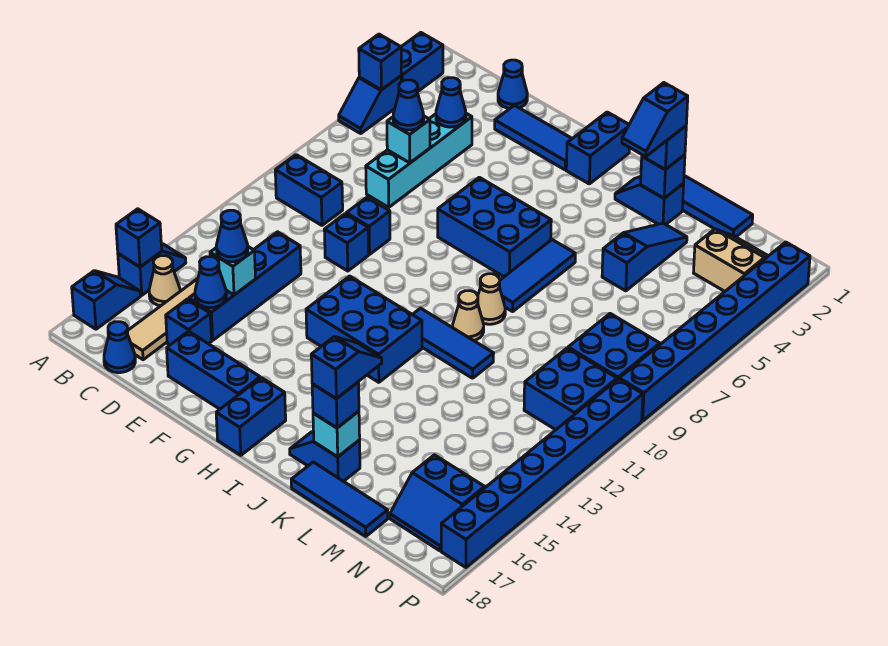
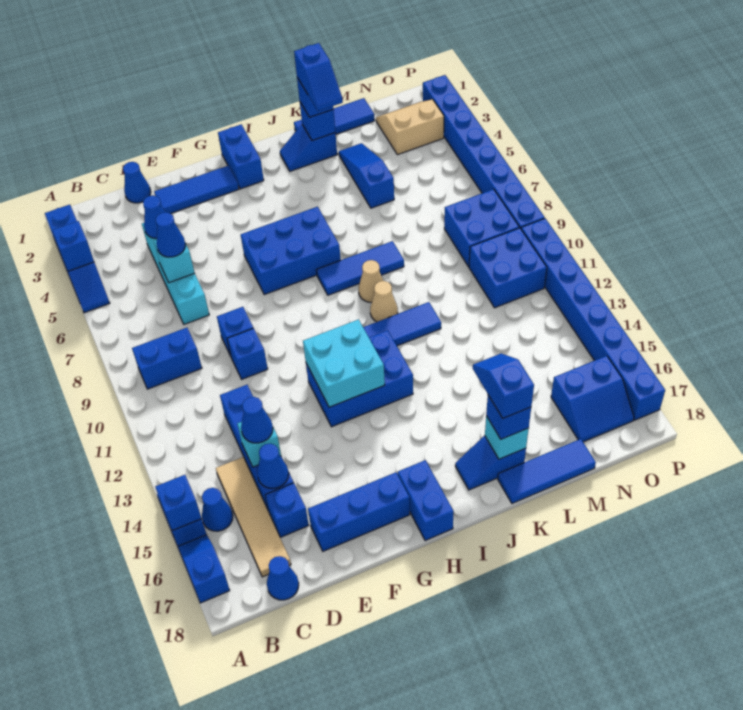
tan cone B15 level 1 -> blue cone B15 level 1
none -> cyan brick G12:H13 level 2
blue tile J6:J8 level 1 -> blue tile I8:K8 level 1

